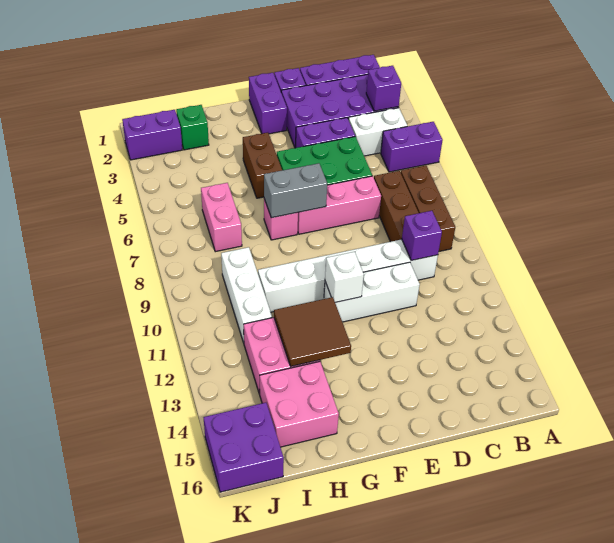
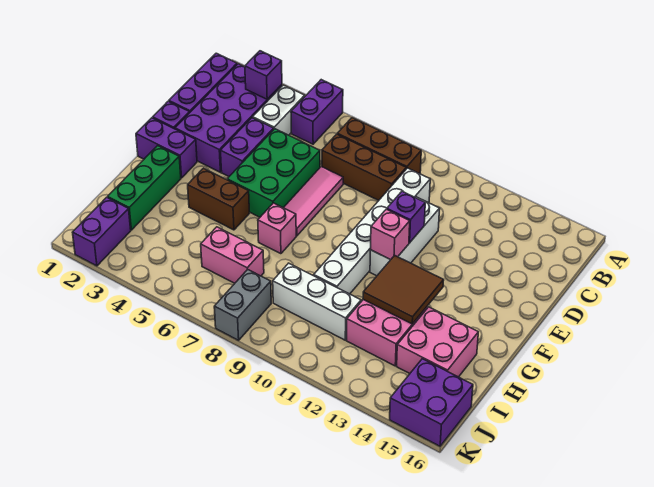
purple brick C10 level 2 -> purple brick E11 level 2
pink brick D7:F7 level 1 -> pink tile D7:F7 level 1
grey brick F7:G7 level 2 -> grey brick J8:K8 level 1
white brick F11 level 2 -> pink brick F11 level 2
green brick I2 level 1 -> green brick G2:I2 level 1

